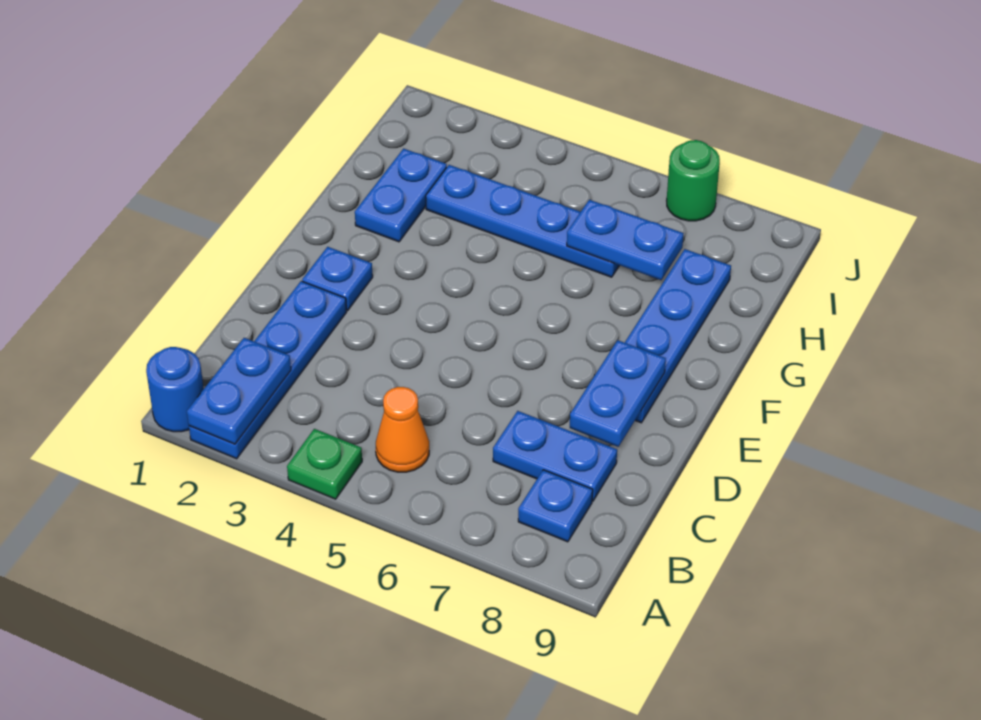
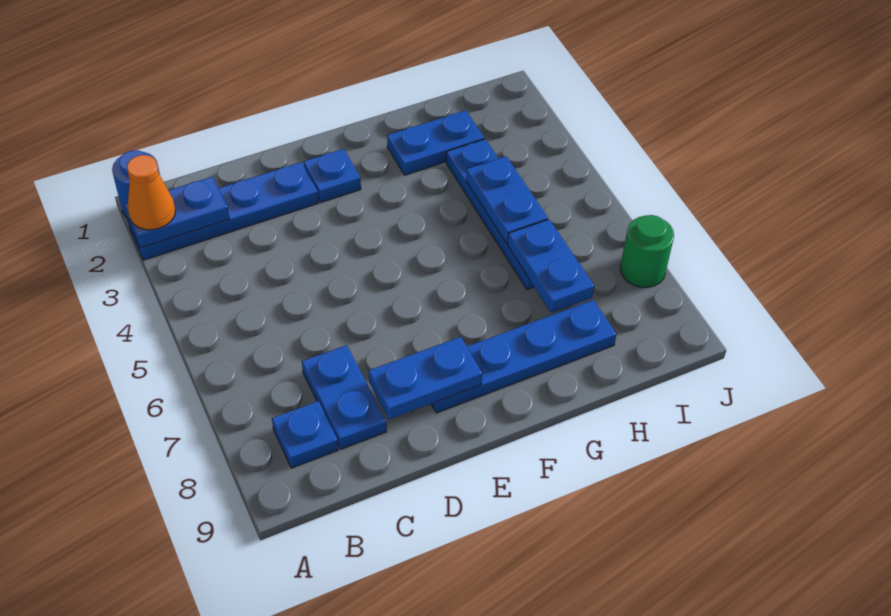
green plate A4 level 1 -> none
orange cone B5 level 1 -> orange cone A2 level 3
none -> blue plate H4:H5 level 2

